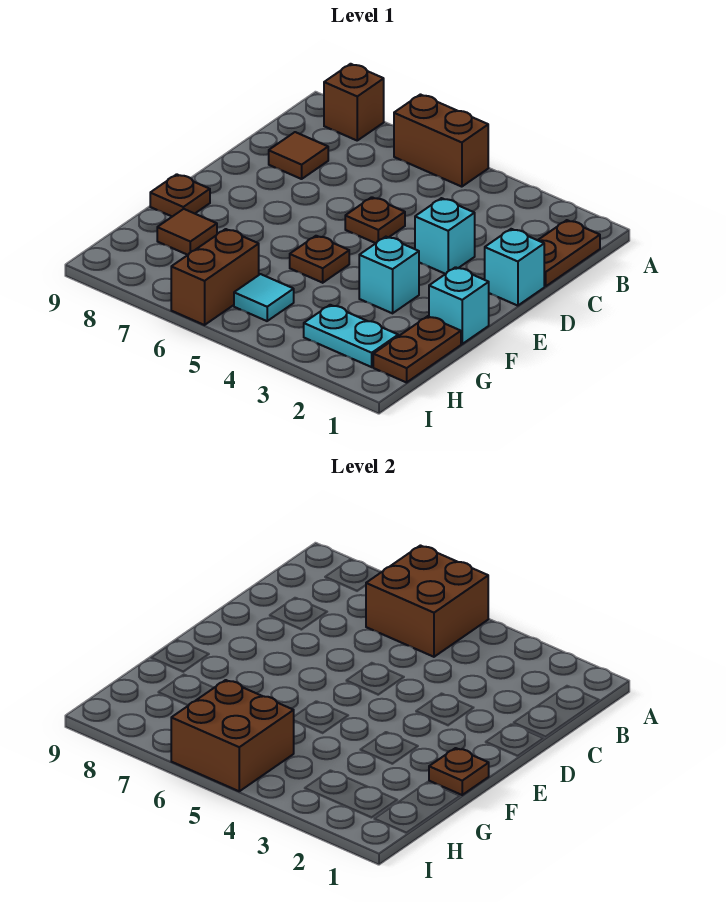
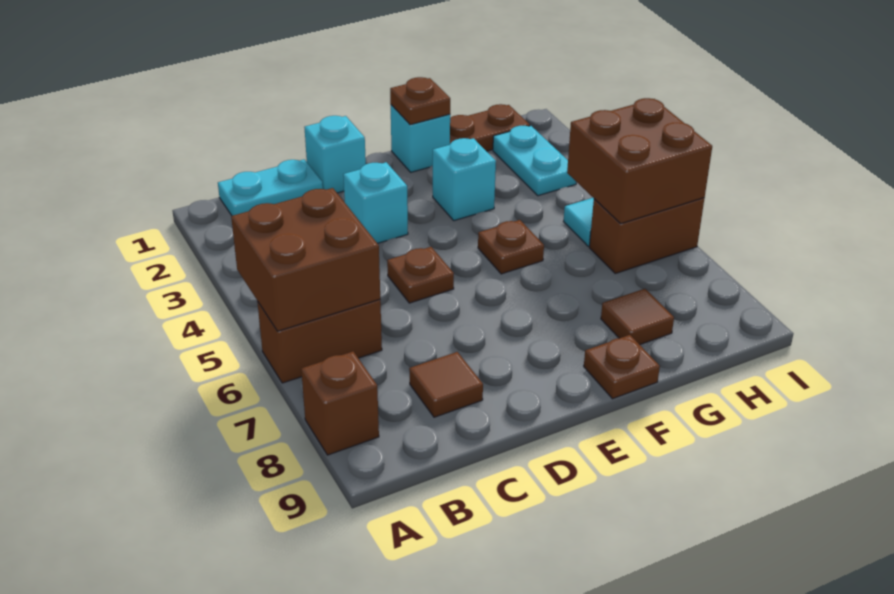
brown brick A5:A6 level 1 -> brown brick A6:B6 level 1
brown plate B1:C1 level 1 -> cyan plate B1:C1 level 1

